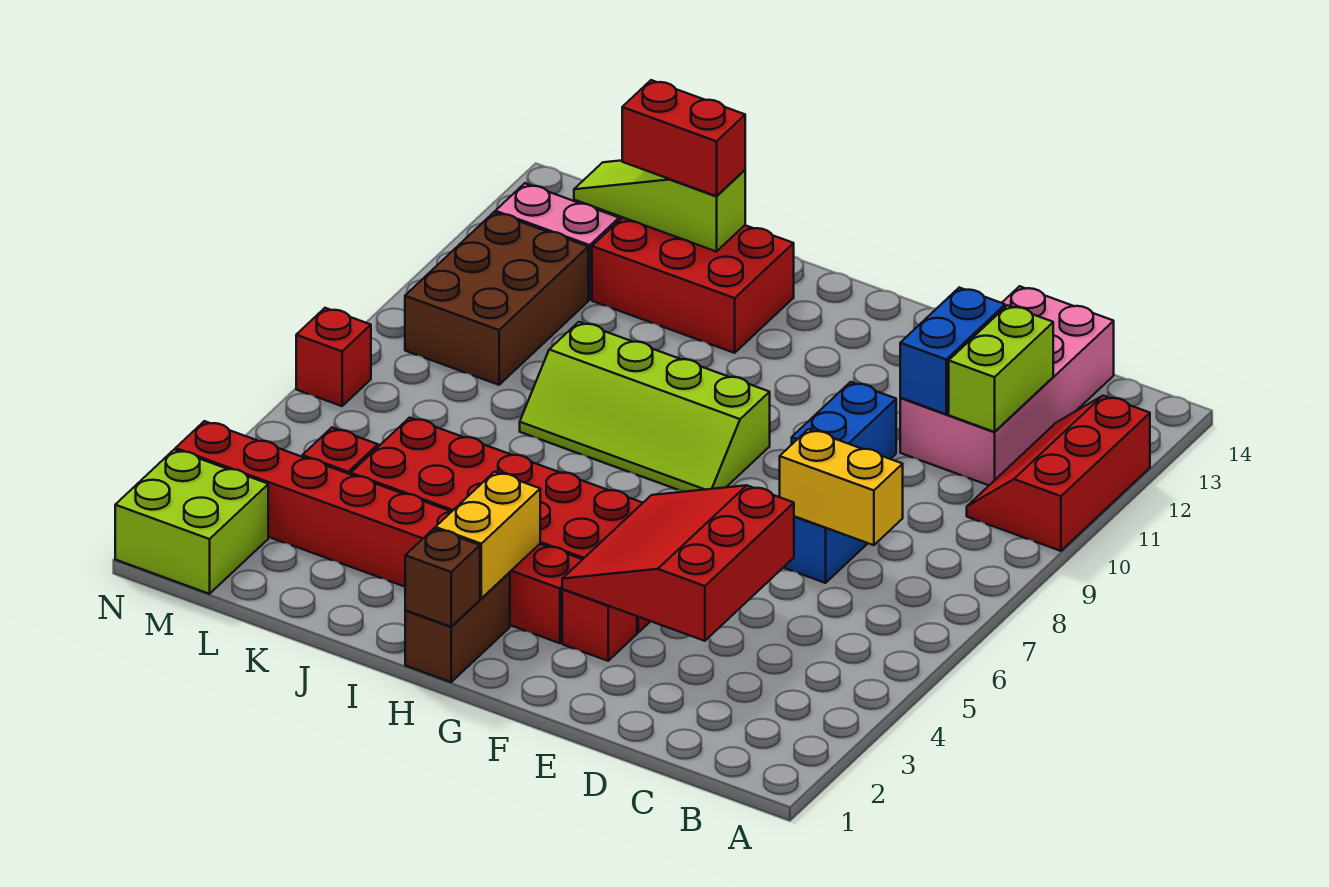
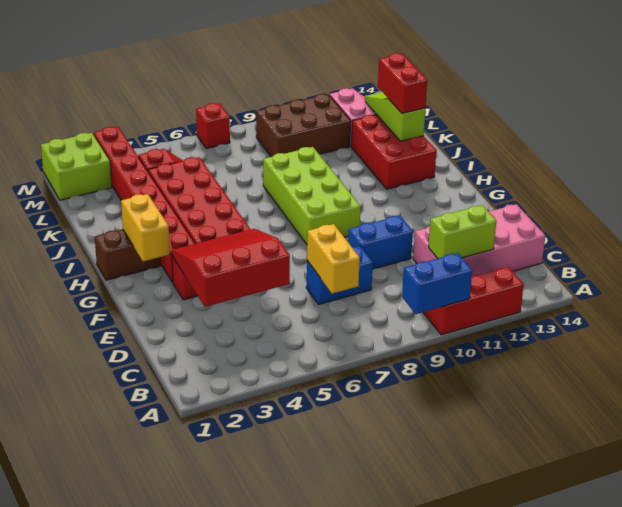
blue brick D11:D12 level 2 -> blue brick A9:A10 level 2
lime slope G8:J9 level 1 top 9 -> lime brick G8:J9 level 1
brown brick H1 level 2 -> none
yellow brick H2:H3 level 2 -> yellow brick G2:H2 level 2

